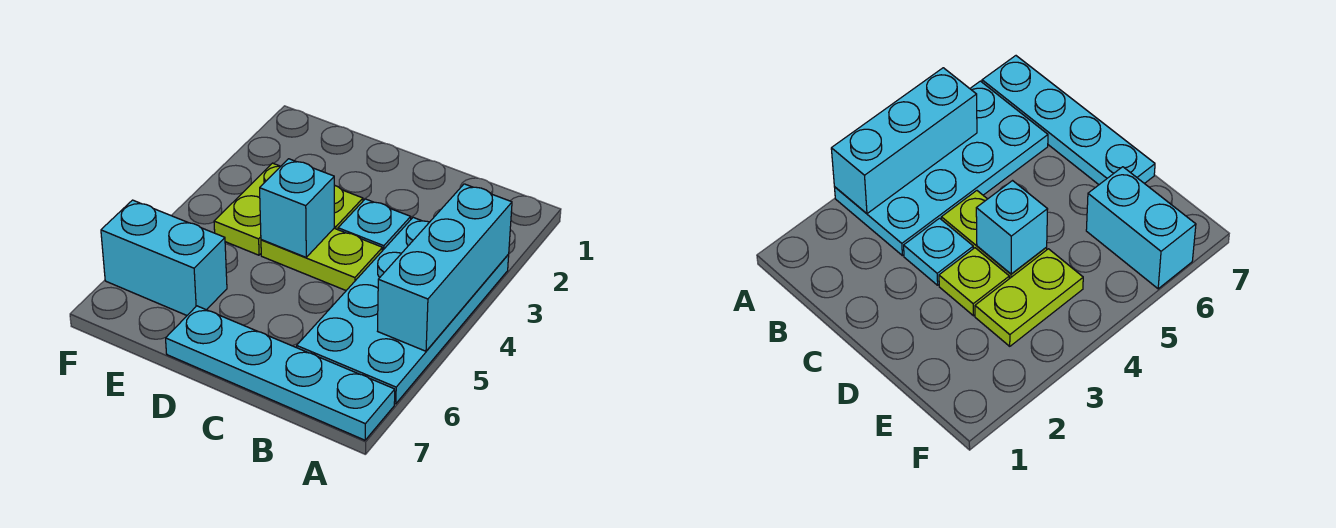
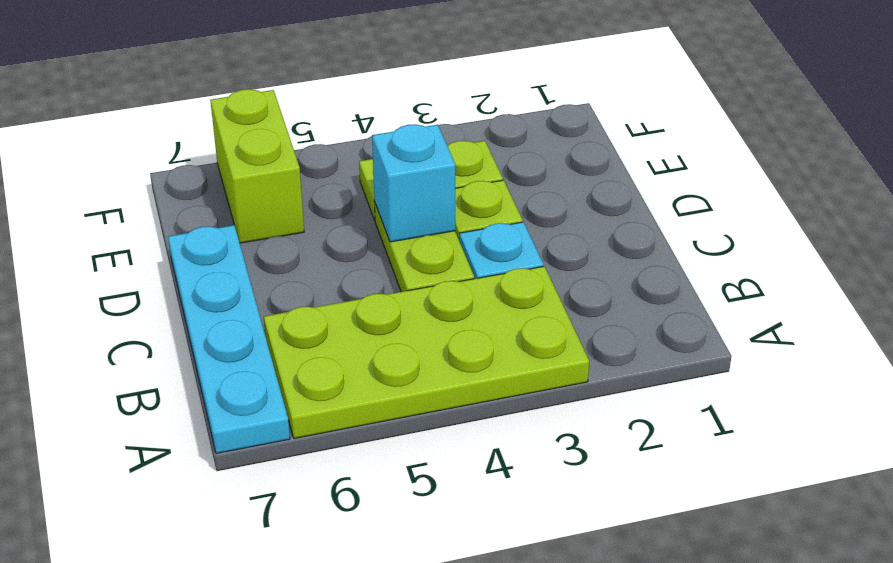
cyan plate A3:B6 level 1 -> lime plate A3:B6 level 1
cyan brick A3:A5 level 2 -> none
cyan brick E6:F6 level 1 -> lime brick E6:F6 level 1

